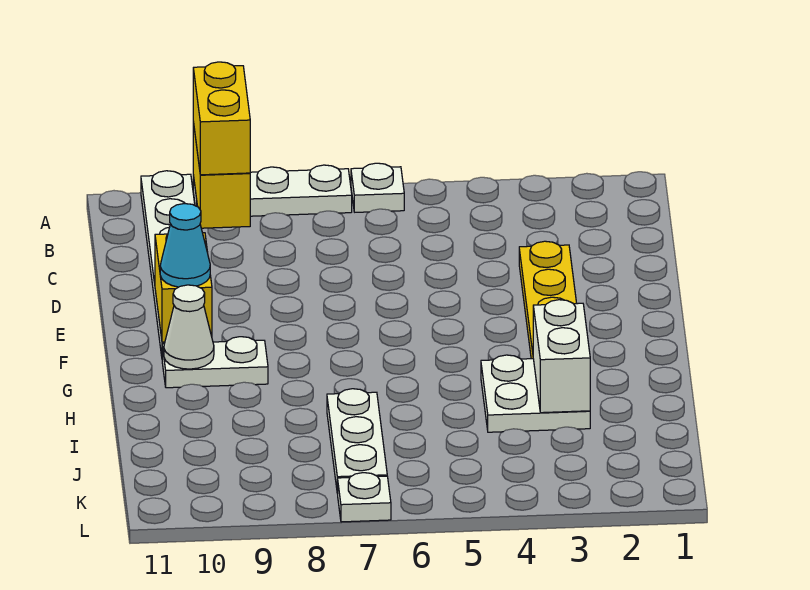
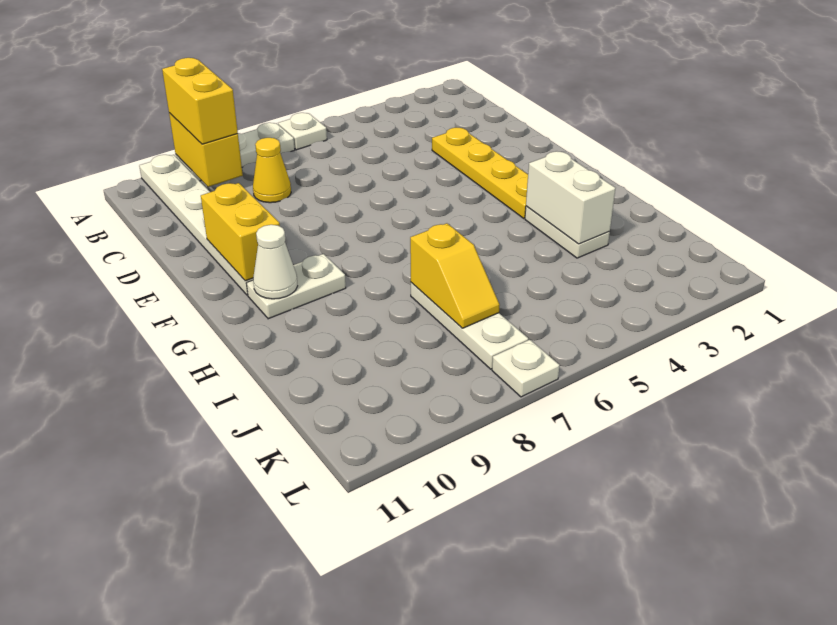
none -> yellow cone C8 level 1
cyan cone F10 level 3 -> none
white plate H3:I4 level 1 -> white plate H3:I3 level 1
none -> yellow slope I7:J7 level 2 top I

